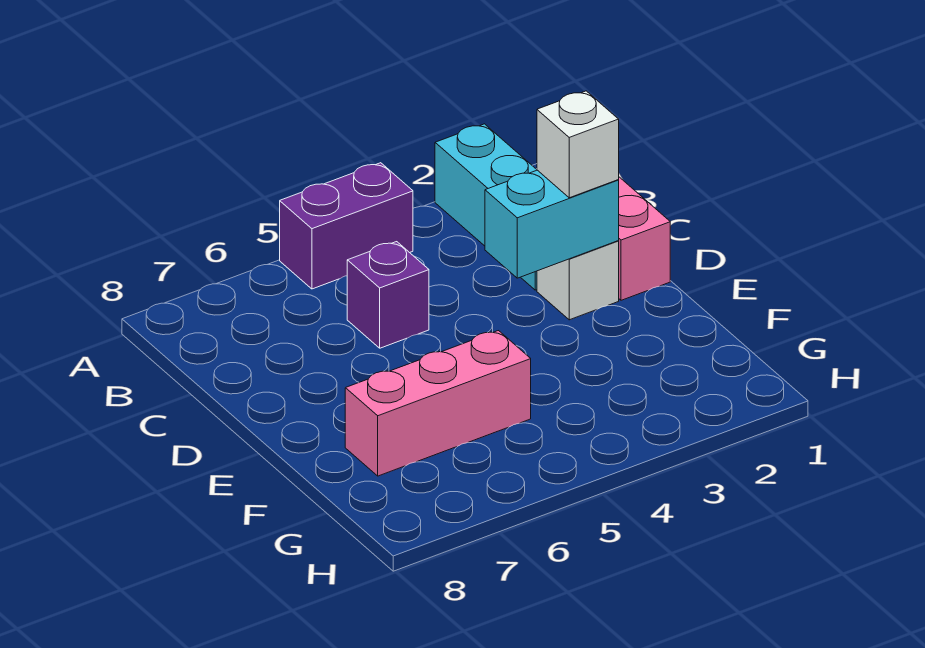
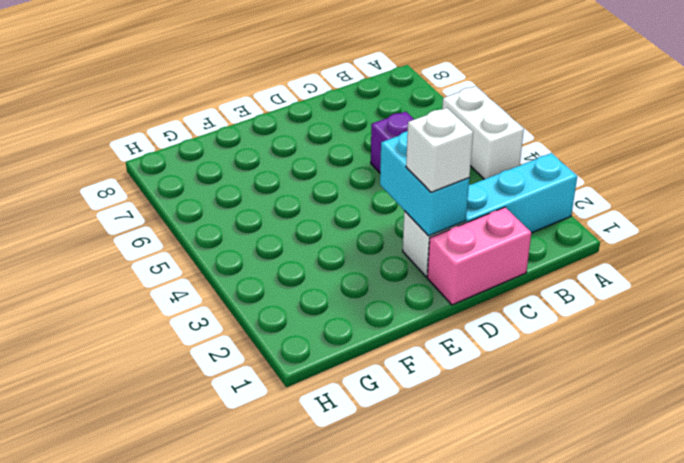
purple brick A4:A5 level 1 -> white brick A4:A5 level 1
pink brick F5:F7 level 1 -> none

